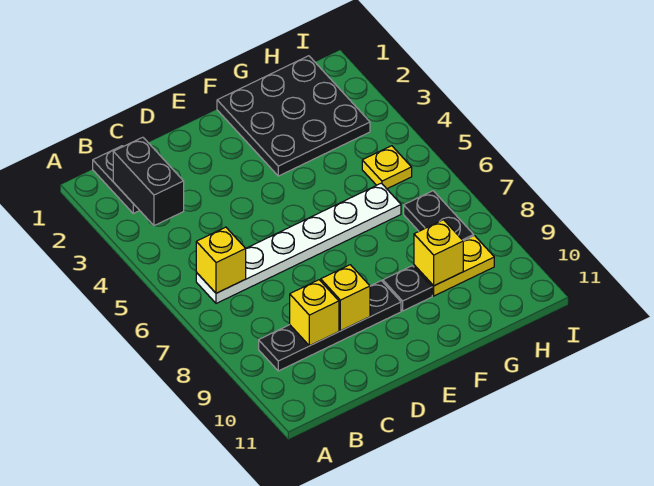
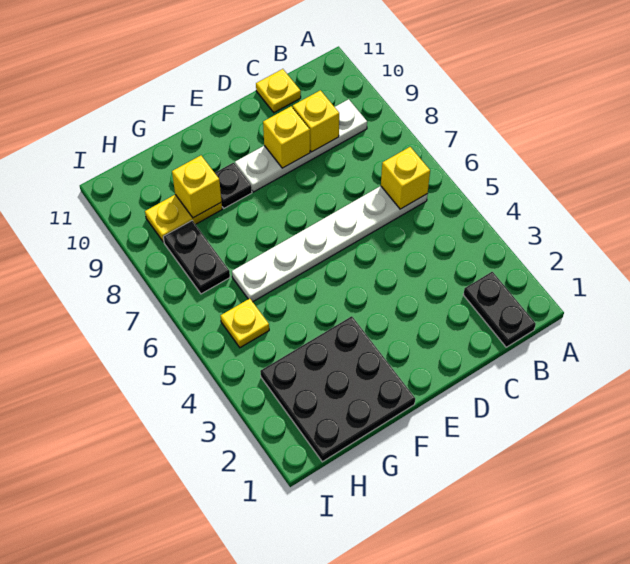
black brick B2:B3 level 2 -> none
black plate B9:E9 level 1 -> white plate B9:E9 level 1
none -> yellow plate C11 level 1

